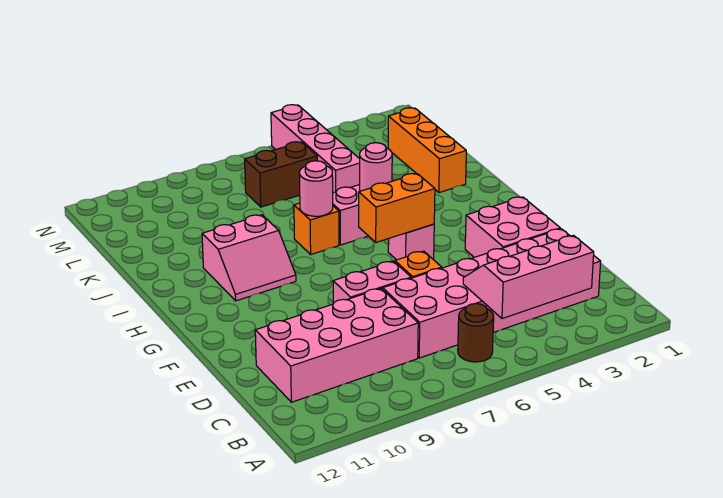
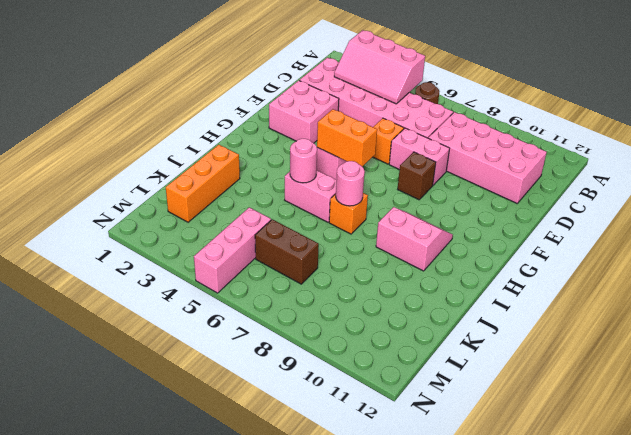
none -> brown brick F8 level 1
pink brick K5:N5 level 1 -> pink brick L5:N5 level 1

